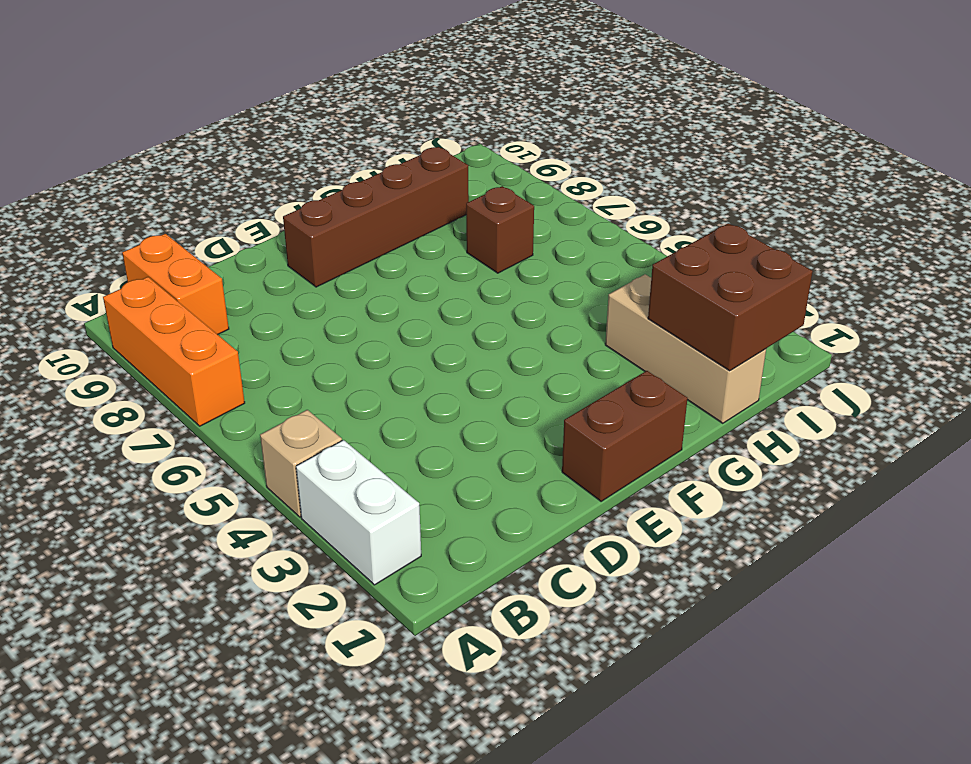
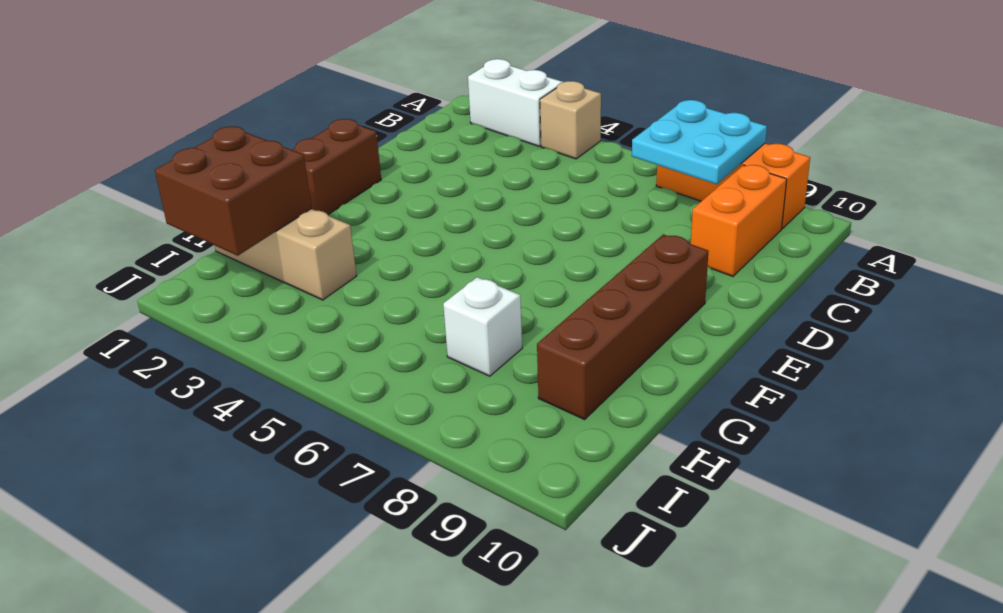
none -> cyan plate A7:B8 level 2
orange brick B9:B10 level 1 -> orange brick B9:C9 level 1
brown brick H7 level 1 -> white brick H7 level 1

